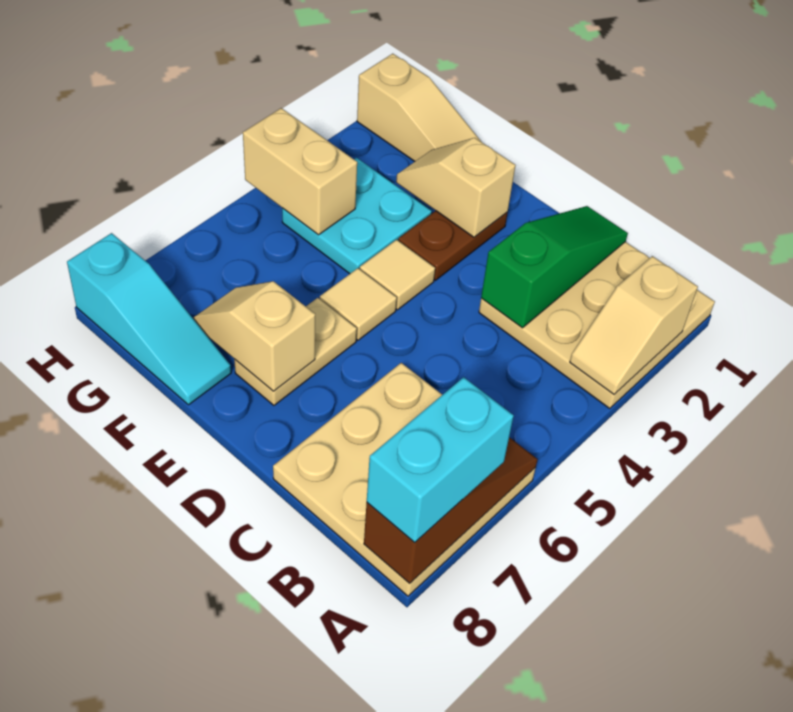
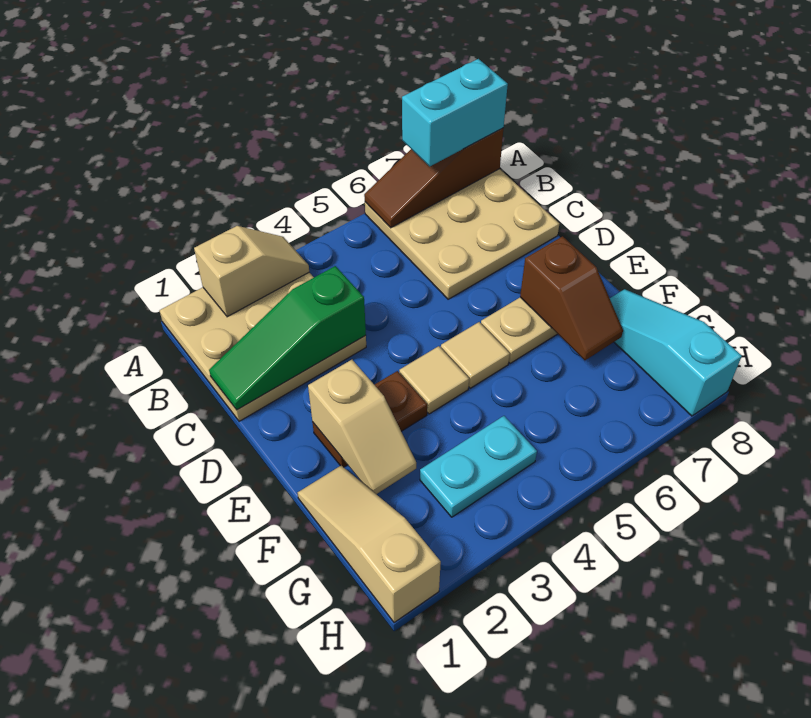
tan slope E7:F7 level 2 top E -> brown slope E7:F7 level 2 top E
cyan plate F3:G4 level 1 -> cyan plate G3:G4 level 1
tan brick G4:H4 level 2 -> none

